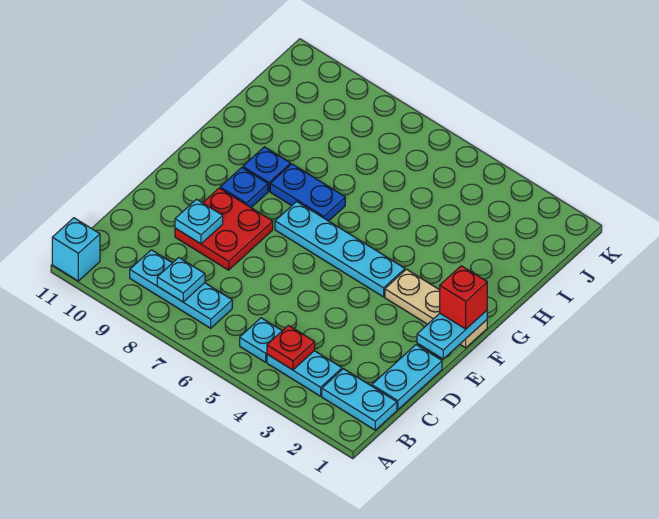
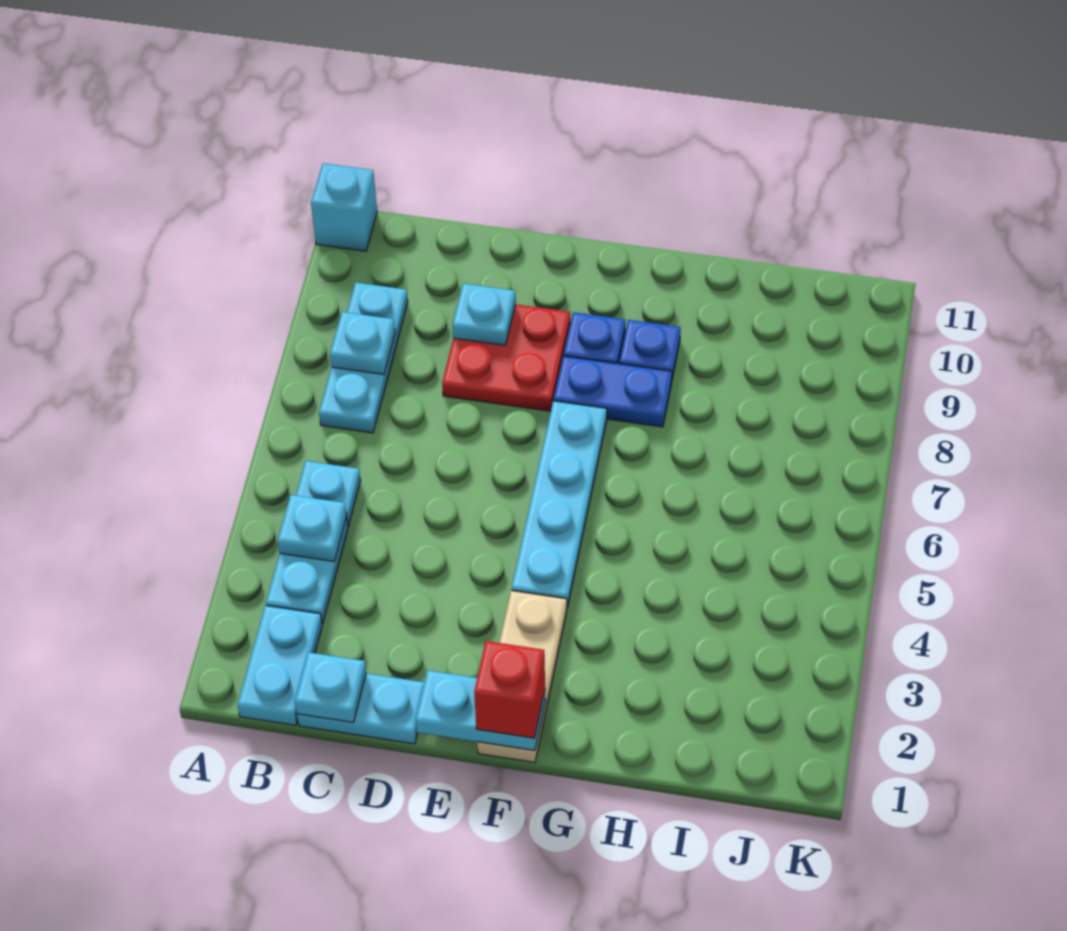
red plate B4 level 2 -> cyan plate B4 level 2
none -> cyan plate C1 level 2
blue plate G7:G8 level 1 -> blue plate F8:G8 level 1

